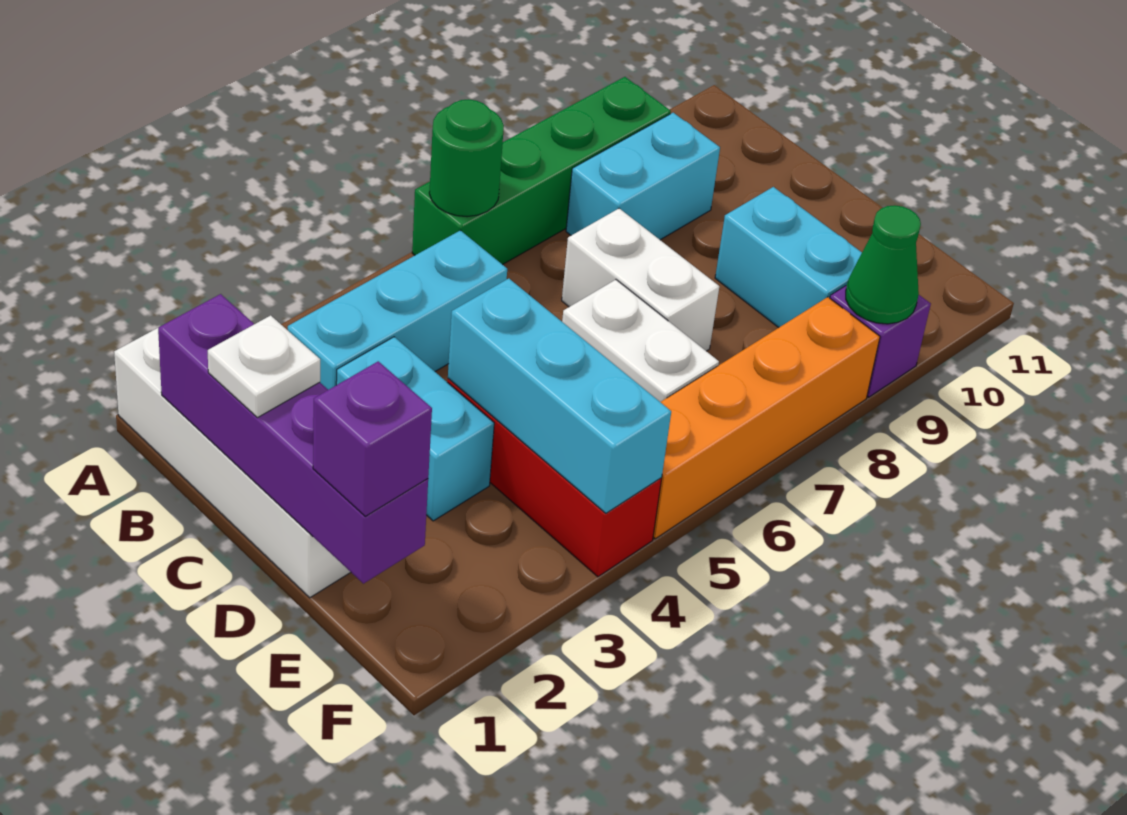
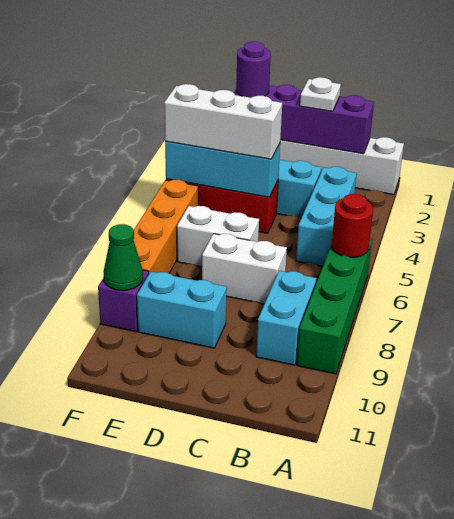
green round brick A6 level 2 -> red round brick A6 level 2
none -> white brick D4:F4 level 3
purple brick E1 level 3 -> purple round brick E1 level 3

